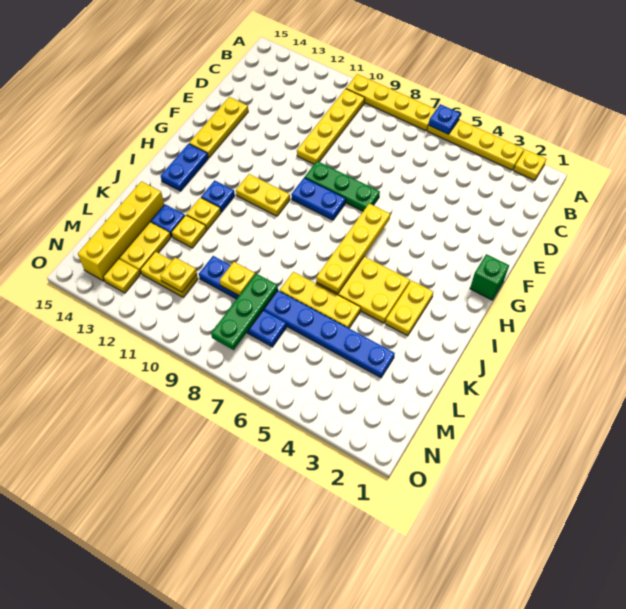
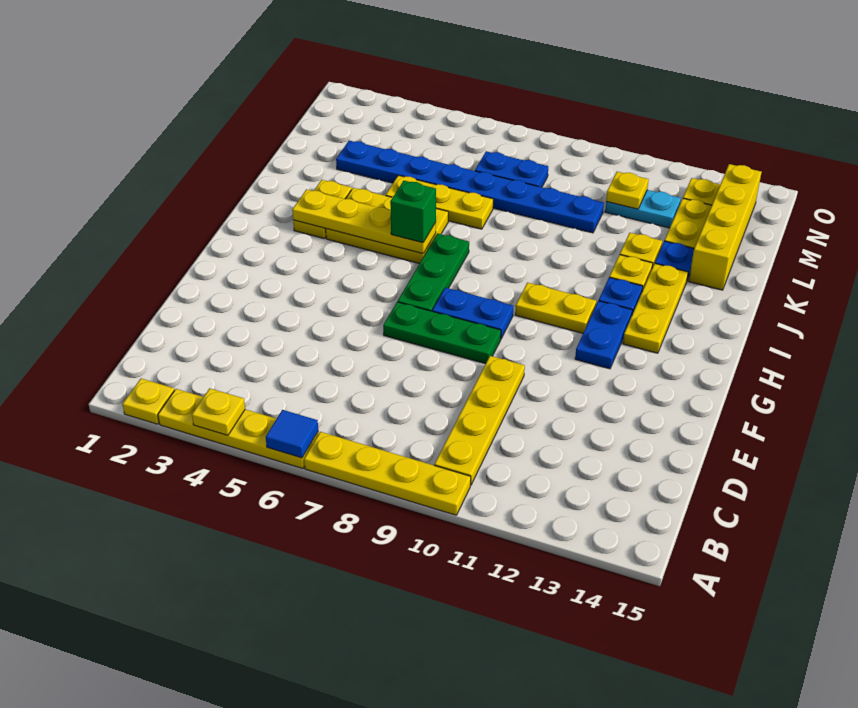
blue plate A6 level 2 -> blue tile A6 level 2
yellow plate E14:G14 level 1 -> yellow plate H13:J13 level 1
green brick G1 level 1 -> green brick I6 level 3
yellow plate G6:J6 level 2 -> yellow plate I3:I6 level 2
blue plate H14:I14 level 1 -> blue plate G12:H12 level 1
green plate L8:N8 level 2 -> green plate G7:I7 level 1
yellow plate L9 level 2 -> yellow plate A4 level 2
yellow plate M11:M12 level 1 -> cyan plate M11:M12 level 1

